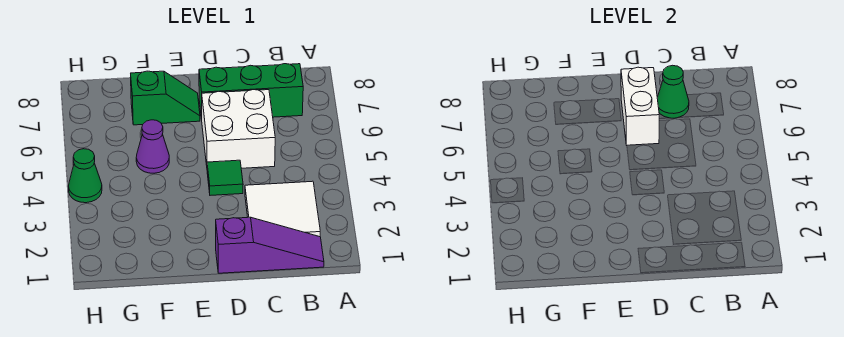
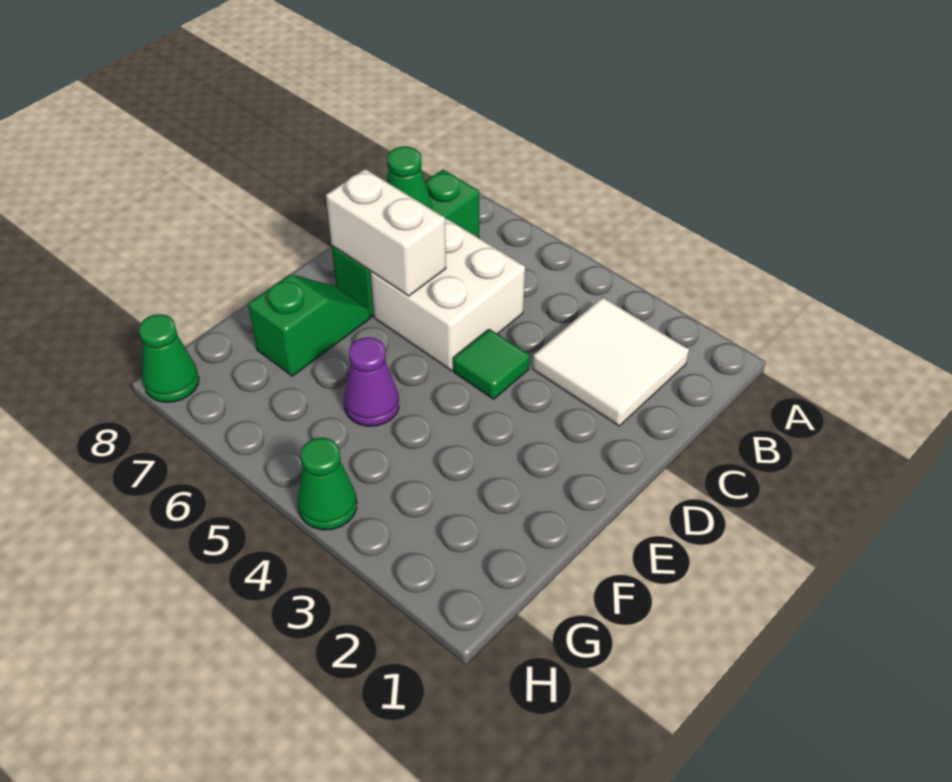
purple slope B1:D1 level 1 top D -> none
none -> green cone H8 level 1

